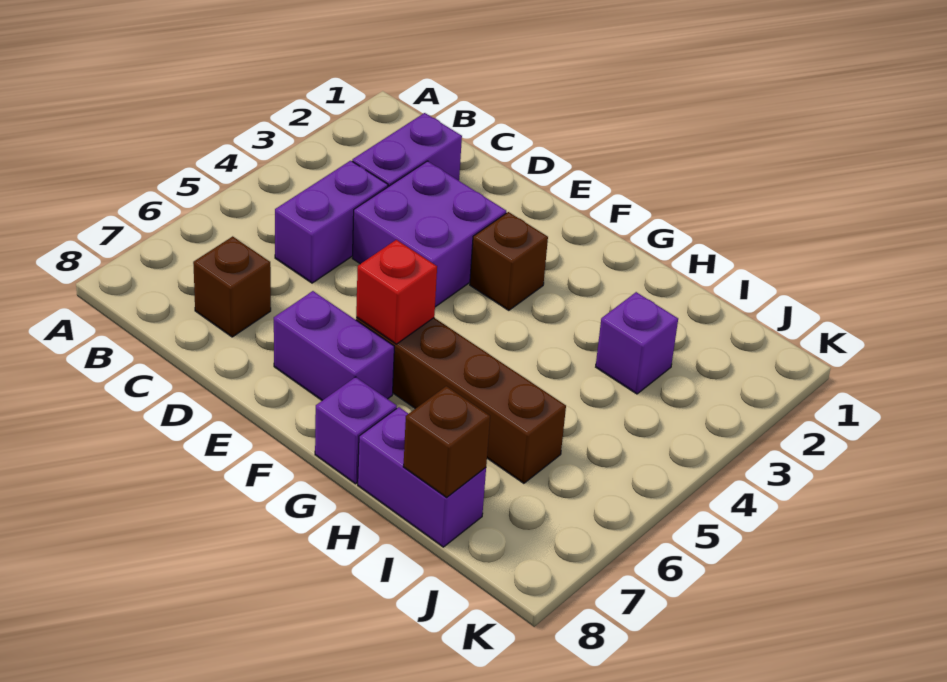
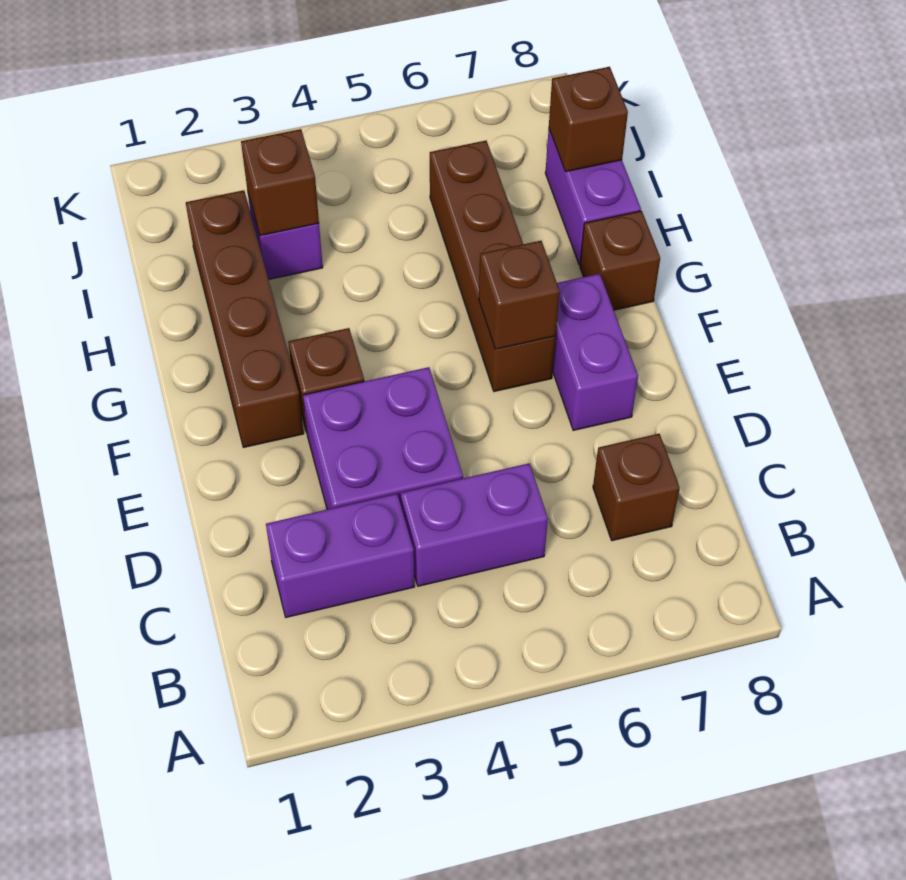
none -> brown brick F2:I2 level 1
red brick F6 level 2 -> brown brick F6 level 2
purple brick G8 level 1 -> brown brick G8 level 1
none -> brown brick I3 level 2

